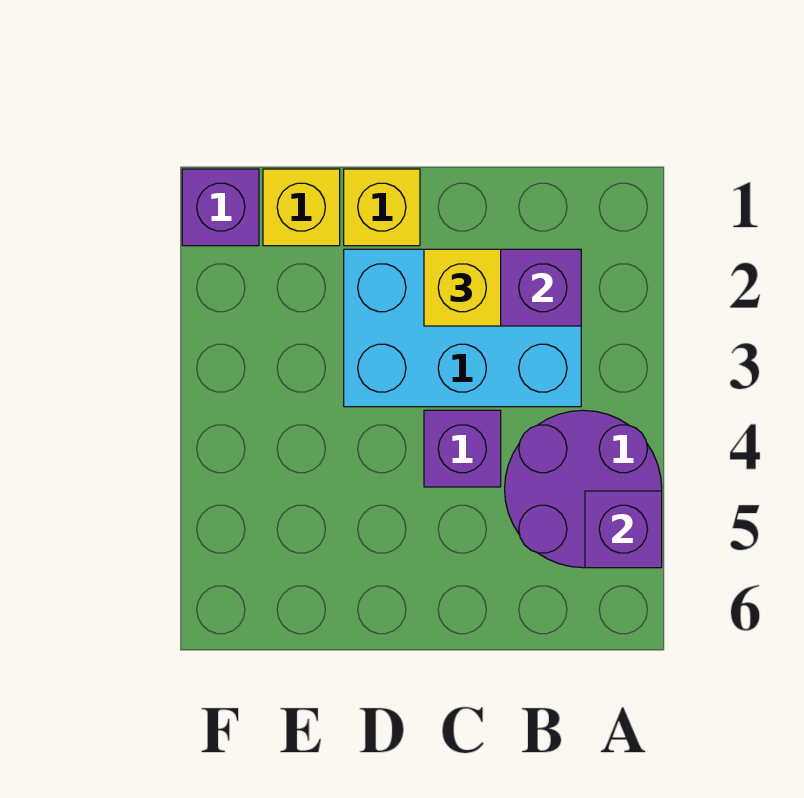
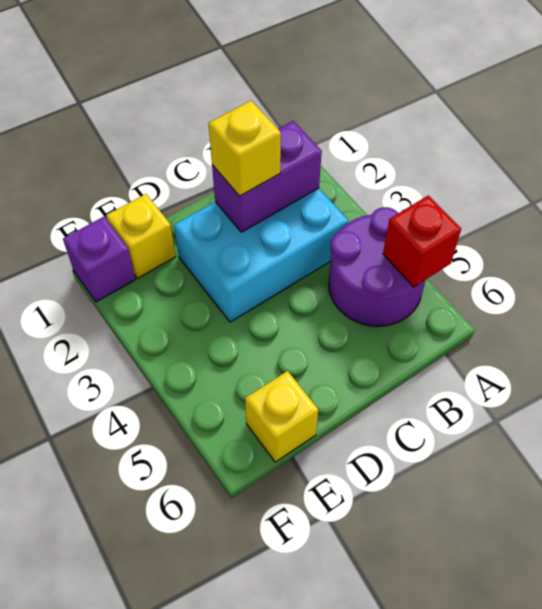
purple brick A5 level 2 -> red brick A5 level 2
purple brick C4 level 1 -> none
yellow brick D1 level 1 -> yellow brick E6 level 1

